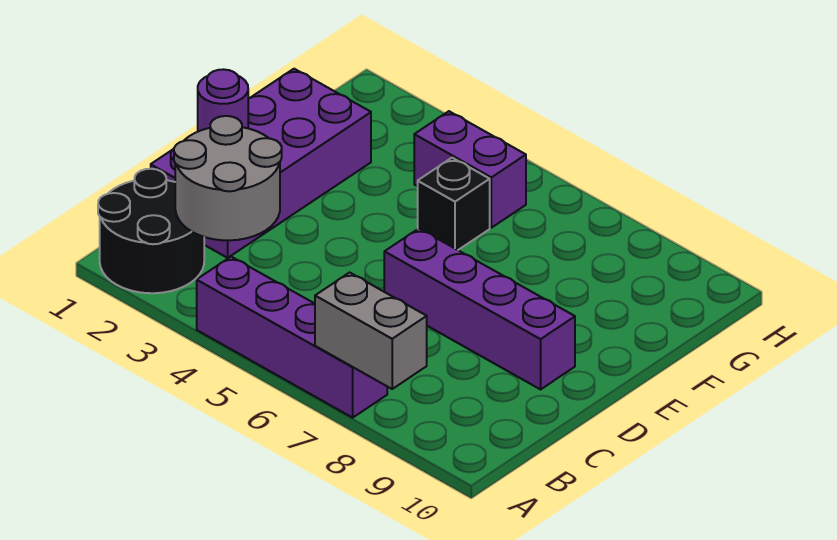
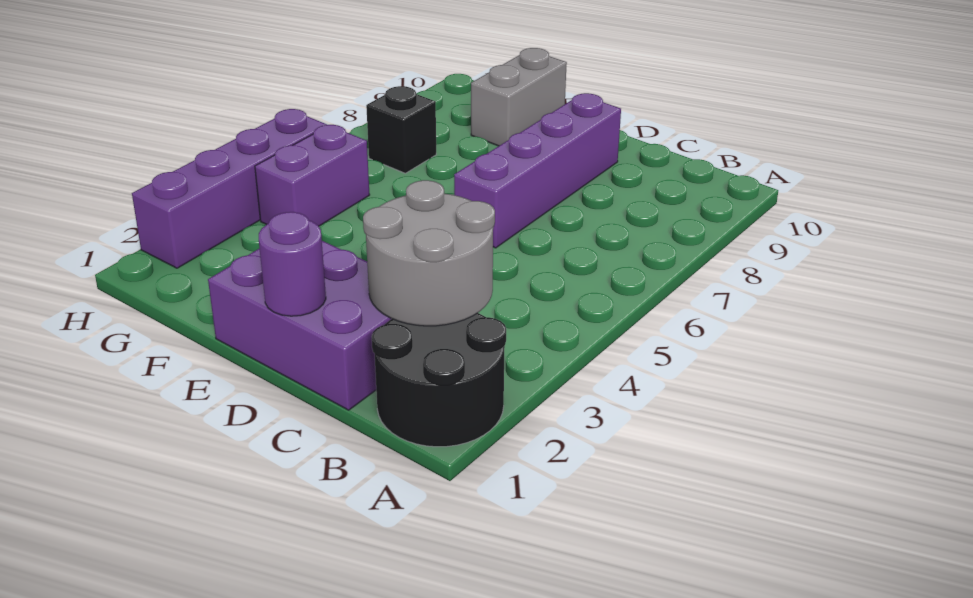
purple brick A4:A7 level 1 -> purple brick H2:H5 level 1
grey brick A7:A8 level 2 -> grey brick F9:F10 level 1
purple brick C1:F2 level 1 -> purple brick C1:E2 level 1
black brick F5 level 1 -> black brick G7 level 1

